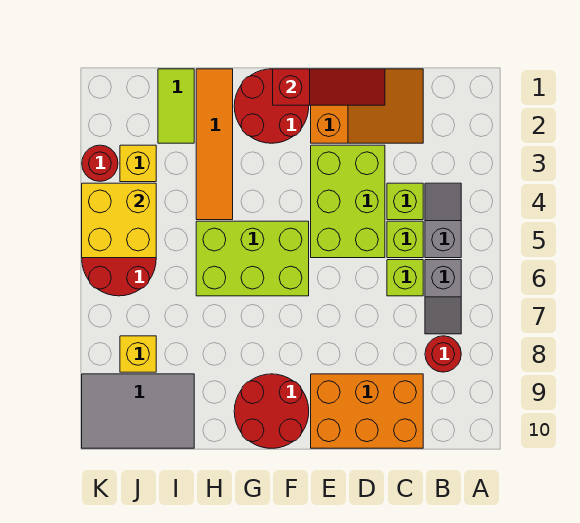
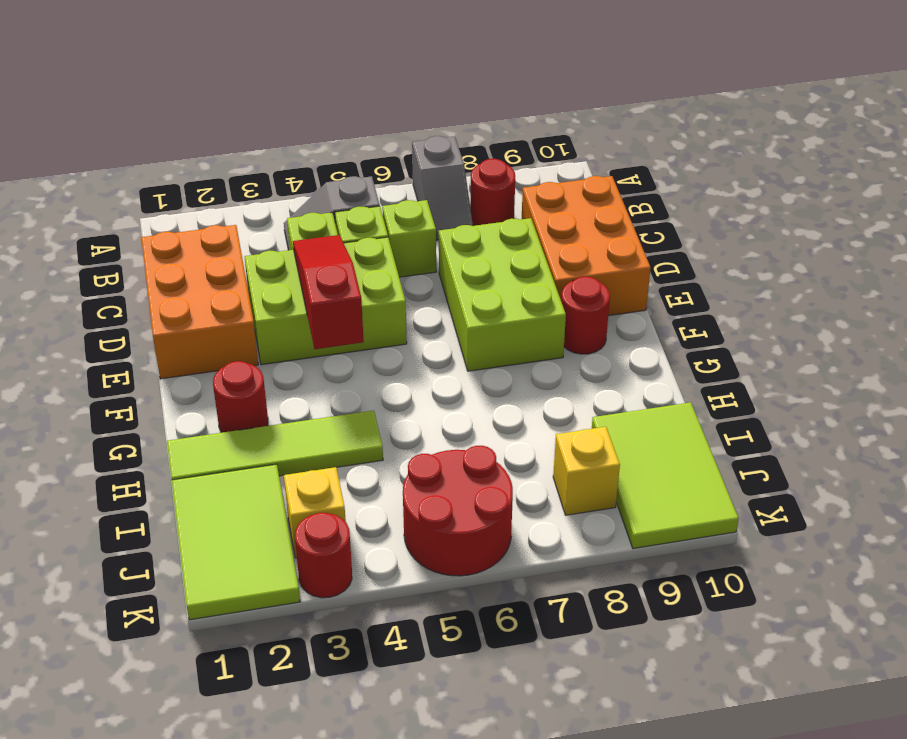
grey slope B6:B7 level 1 top 6 -> grey slope A7:B7 level 1 top A
orange slope C1:E2 level 1 top E -> orange brick C1:E2 level 1
red slope D1:F1 level 2 top F -> red slope D4:F4 level 2 top F
red round brick F1:G2 level 1 -> red round brick G2 level 1
lime brick F5:H6 level 1 -> lime brick D7:F8 level 1
red round brick F9:G10 level 1 -> red round brick F9 level 1
orange tile H1:H4 level 1 -> lime tile H1:H4 level 1
lime tile I1:I2 level 1 -> lime tile I1:K2 level 1
grey tile I9:K10 level 1 -> lime tile I9:K10 level 1
yellow brick J4:K5 level 2 -> none

